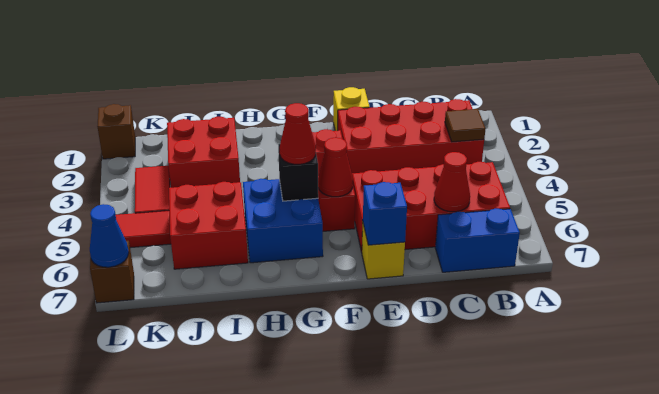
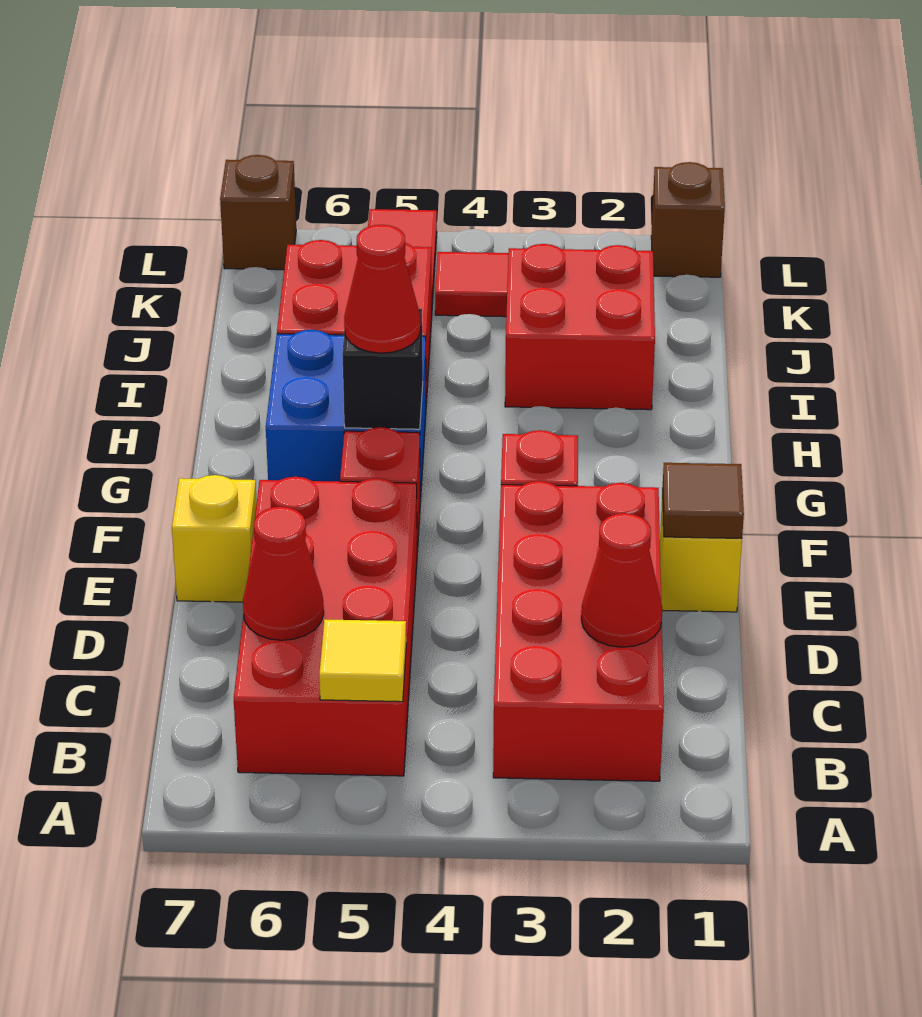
brown tile B3 level 2 -> brown tile E1 level 2
none -> yellow tile B5 level 2
blue brick B7:C7 level 1 -> none
blue brick E7 level 2 -> none
red cone F5 level 2 -> red cone C2 level 2
blue cone L7 level 2 -> none

